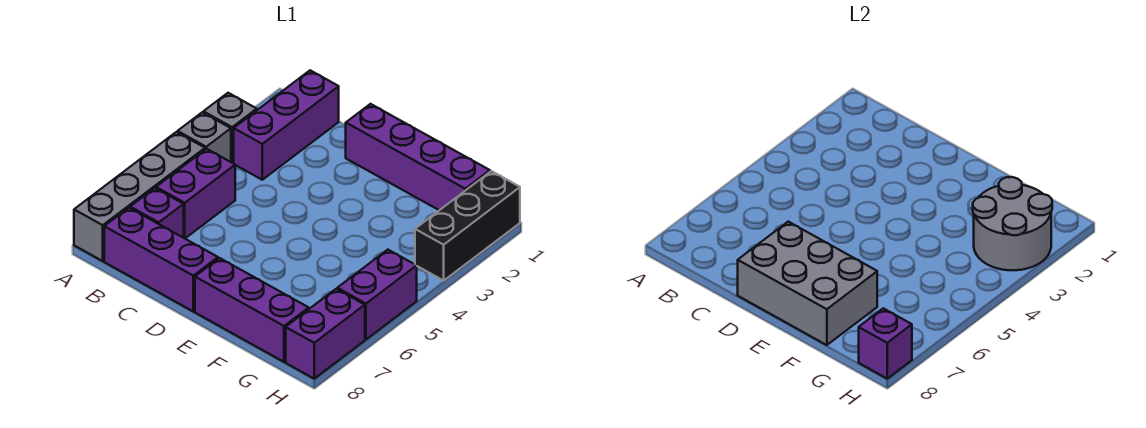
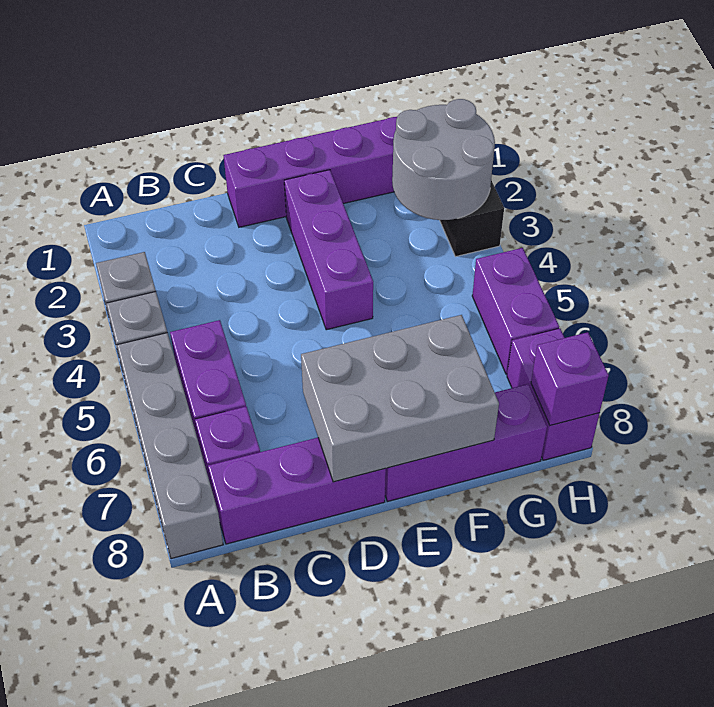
purple brick B1:B3 level 1 -> purple brick E2:E4 level 1

